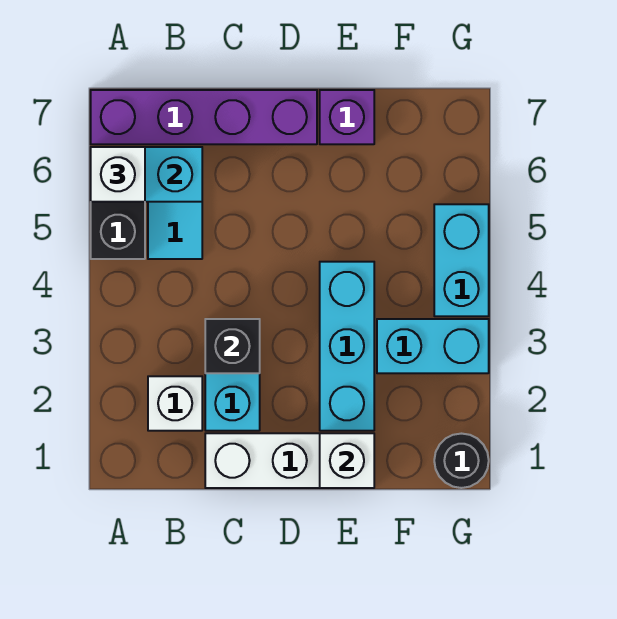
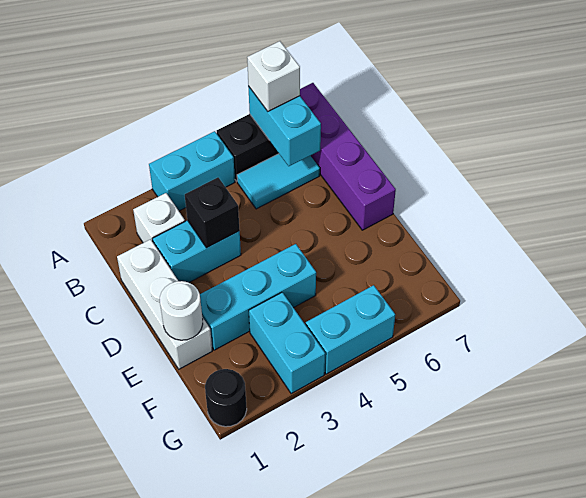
none -> cyan brick A3:A4 level 1
white brick E1 level 2 -> white round brick E1 level 2
purple brick E7 level 1 -> none

